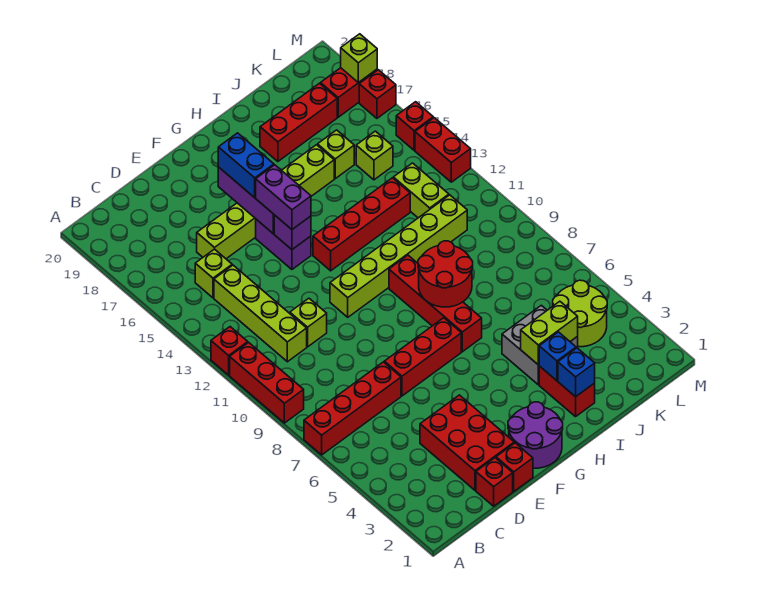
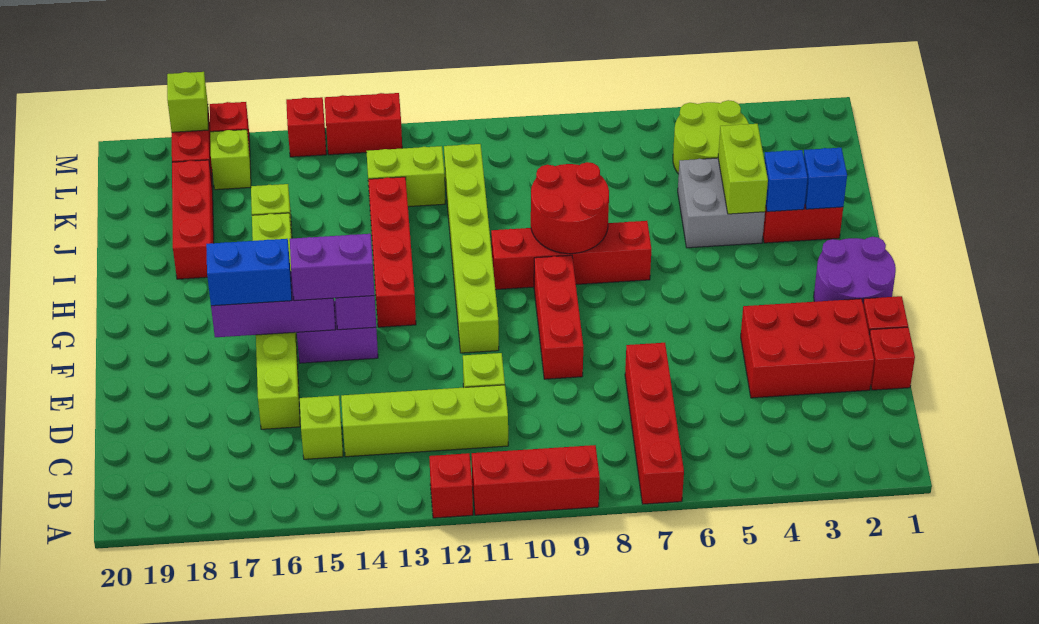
red brick E7:G7 level 1 -> red brick E9:G9 level 1
lime brick K15 level 1 -> lime brick L17 level 1

